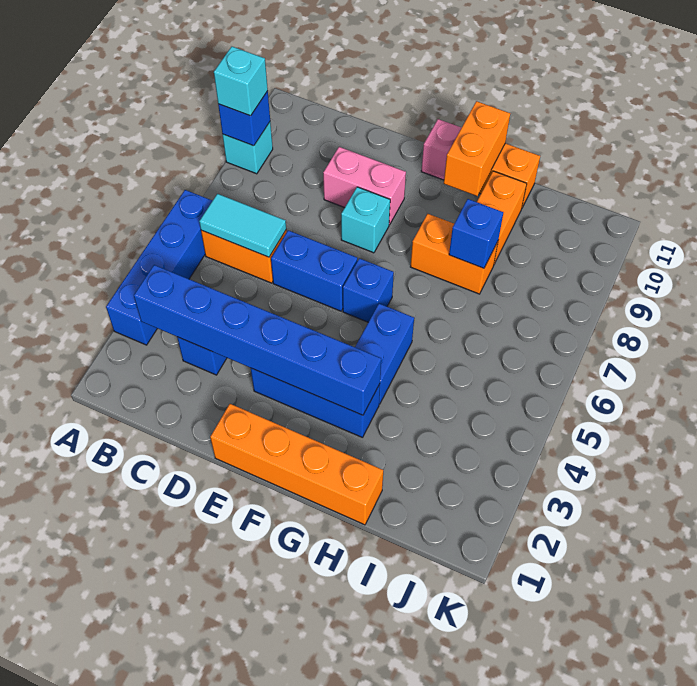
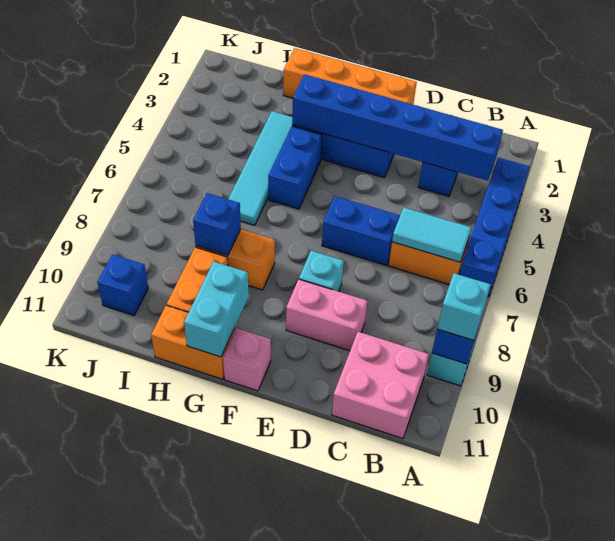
none -> pink brick B10:C11 level 1
blue brick F6 level 1 -> blue brick J10 level 1
orange brick G10:G11 level 2 -> cyan brick G10:G11 level 2
none -> cyan tile H3:H6 level 1

